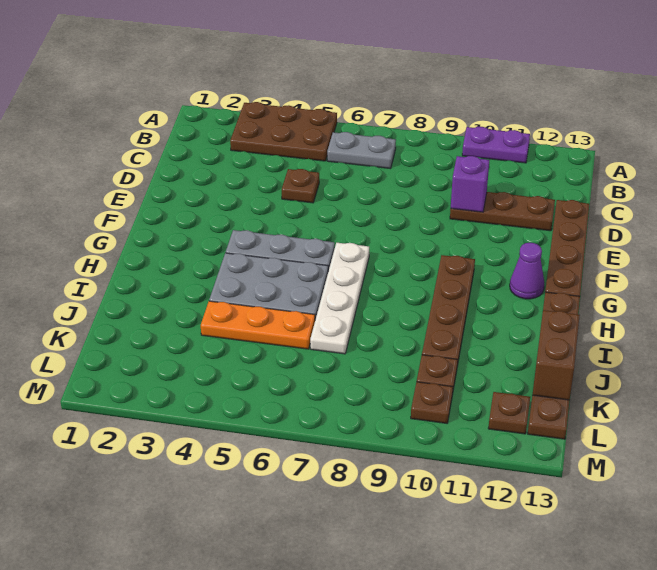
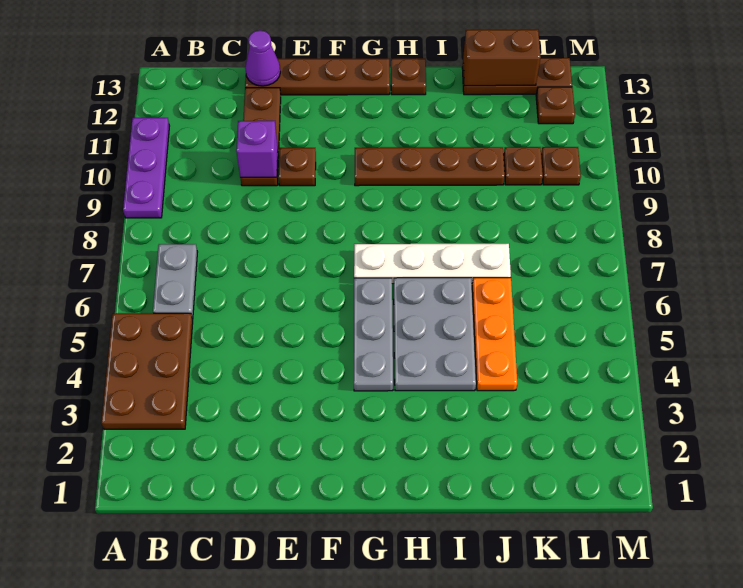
purple plate A10:A11 level 1 -> purple plate A9:A11 level 1
brown plate D5 level 1 -> brown plate E10 level 1
purple cone G12 level 1 -> purple cone D13 level 2

